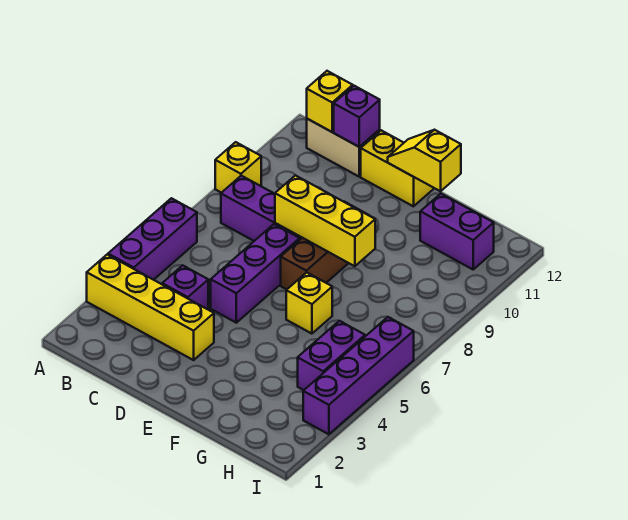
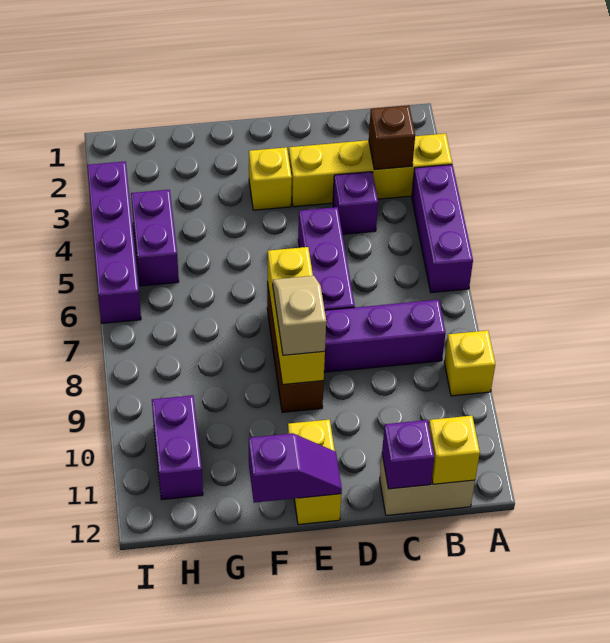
none -> brown brick B3 level 2
yellow brick D8:F8 level 2 -> yellow brick E7:E9 level 2
yellow brick D12:E12 level 1 -> yellow brick E11:E12 level 1
none -> tan slope E8:E9 level 3 top 9
yellow slope E12:F12 level 2 top F -> purple slope E12:F12 level 2 top F
yellow brick F6 level 1 -> yellow brick E3 level 1
purple brick G11:H11 level 1 -> purple brick H10:H11 level 1

